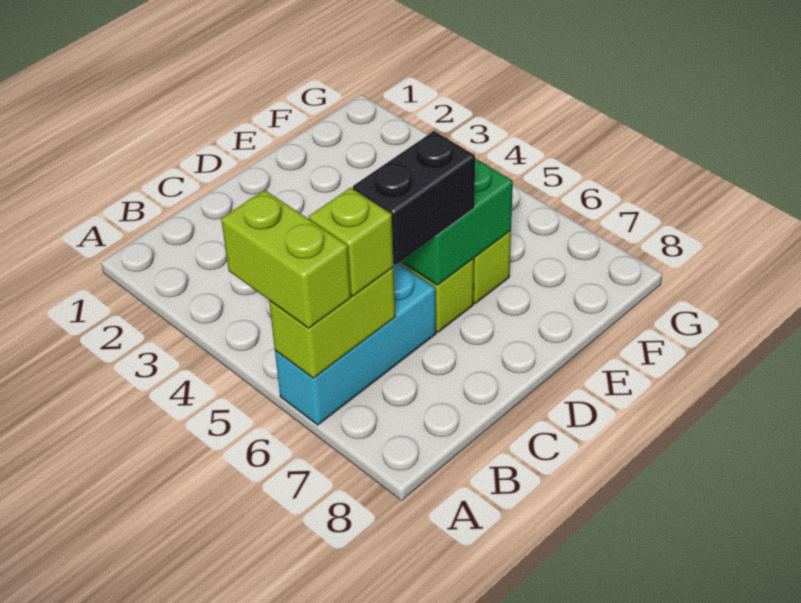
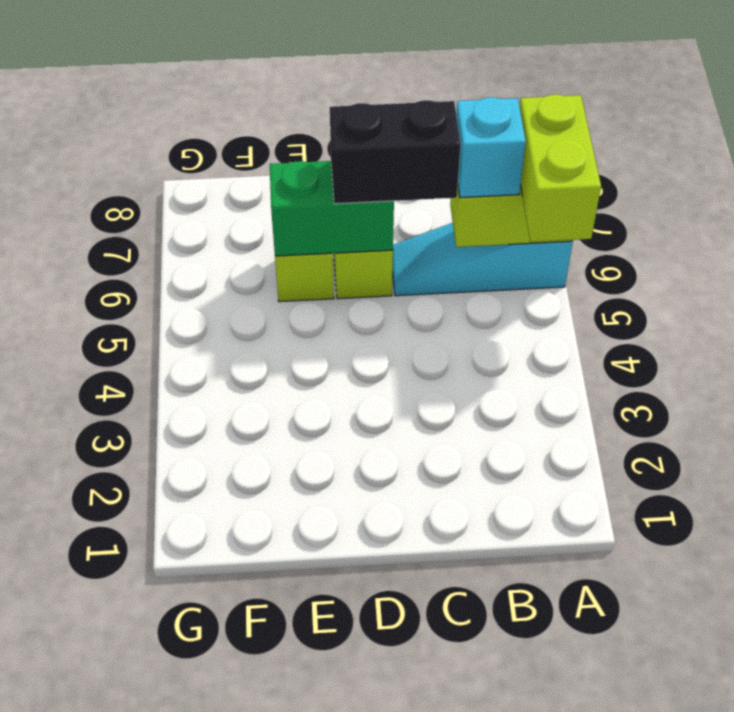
cyan brick A6:C6 level 1 -> cyan slope A6:C6 level 1 top A
lime brick B6 level 3 -> cyan brick B6 level 3

